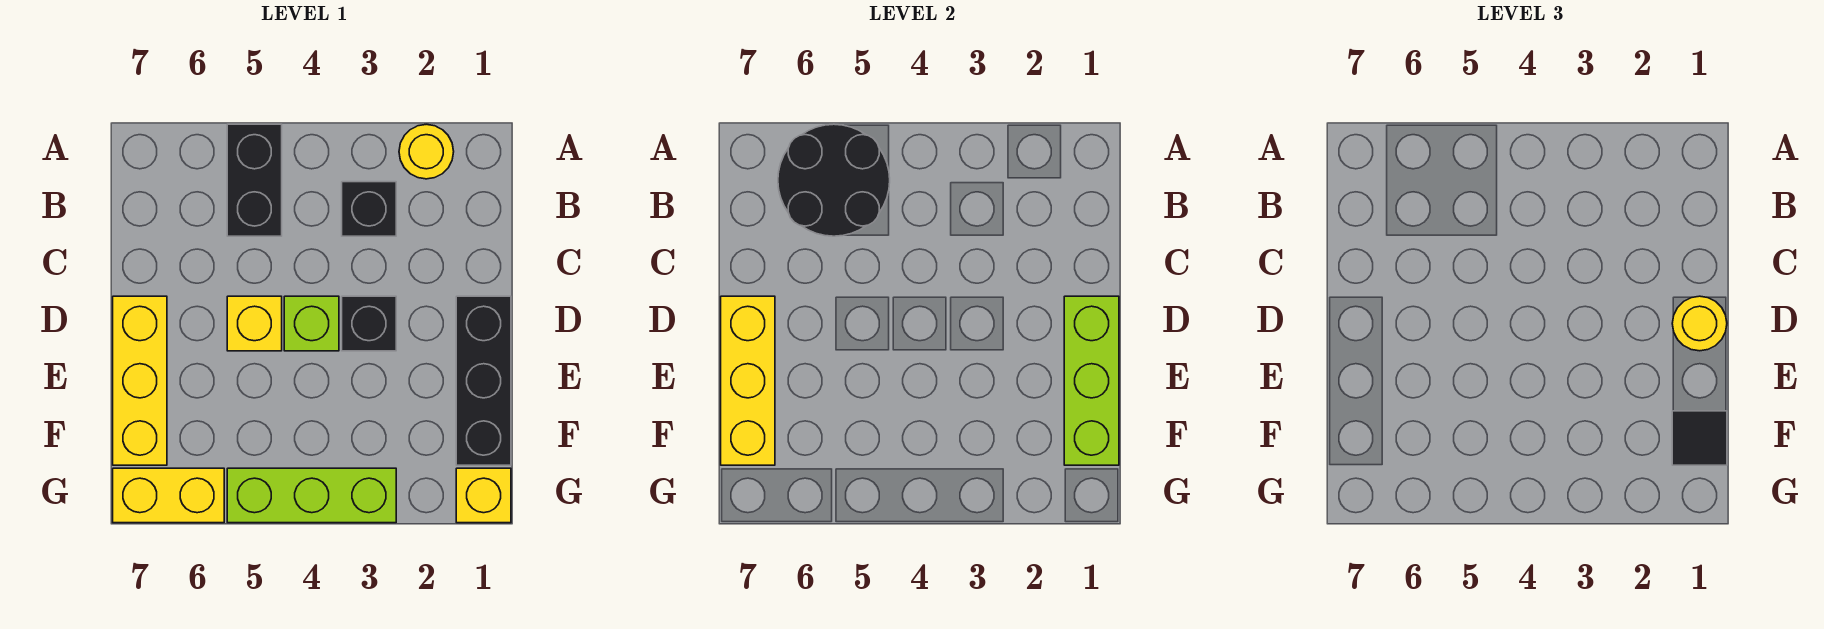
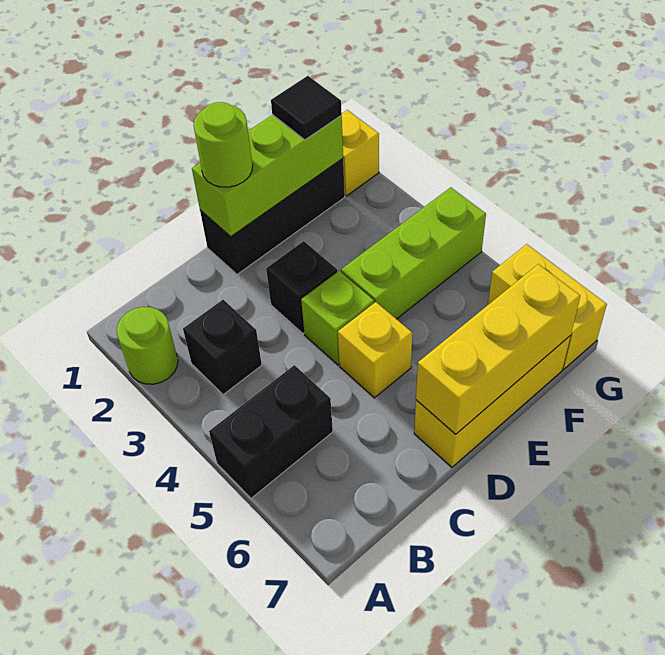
yellow round brick A2 level 1 -> lime round brick A2 level 1
black round brick A5:B6 level 2 -> none
yellow round brick D1 level 3 -> lime round brick D1 level 3
lime brick G3:G5 level 1 -> lime brick E4:G4 level 1

